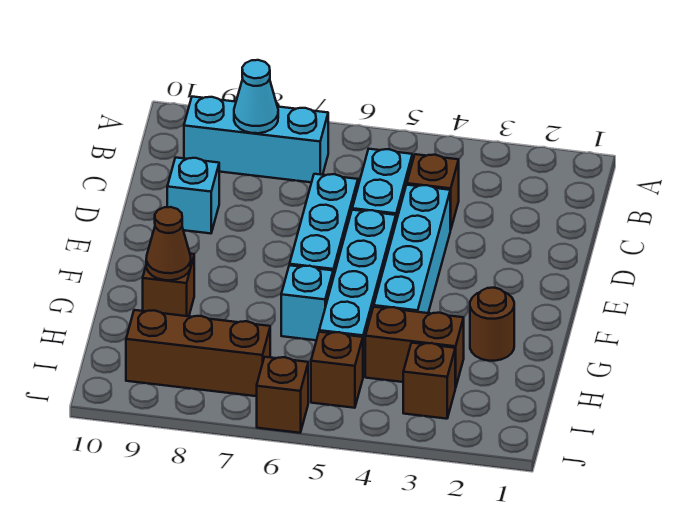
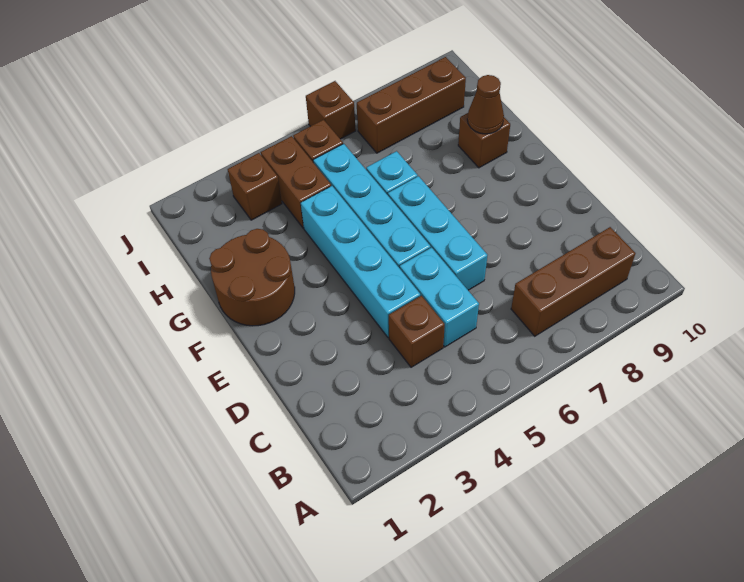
cyan brick B7:B9 level 1 -> brown brick B7:B9 level 1
cyan cone B8 level 2 -> none
cyan brick D9 level 1 -> none
brown round brick G2 level 1 -> brown round brick F1:G2 level 1
brown brick H3:H4 level 1 -> brown brick H4:I4 level 1

